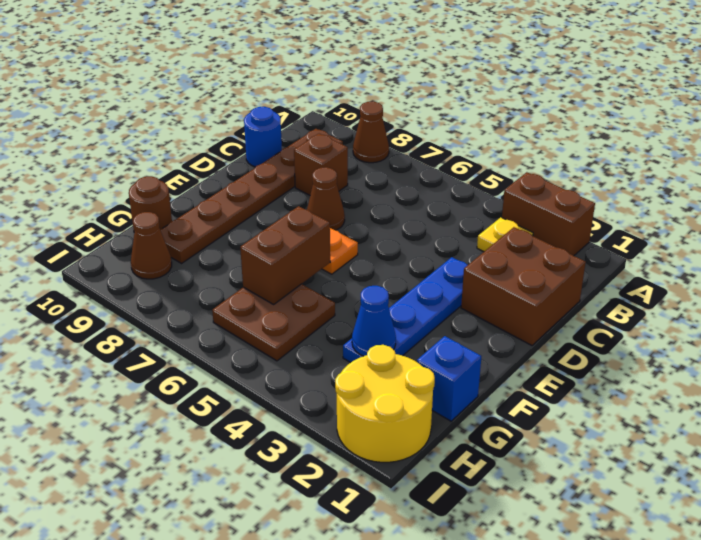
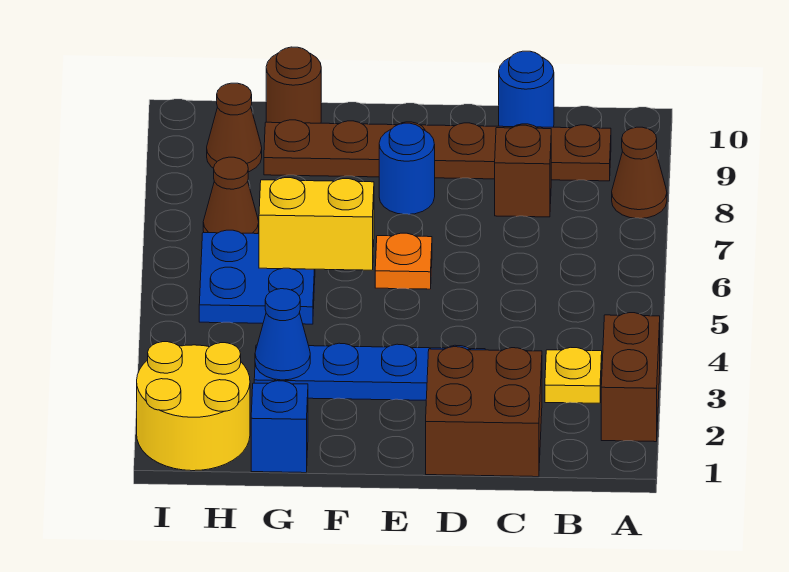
brown cone D7 level 1 -> brown cone H7 level 1
none -> blue round brick E8 level 1
brown brick F6:G6 level 2 -> yellow brick F6:G6 level 2
brown plate G5:H6 level 1 -> blue plate G5:H6 level 1

